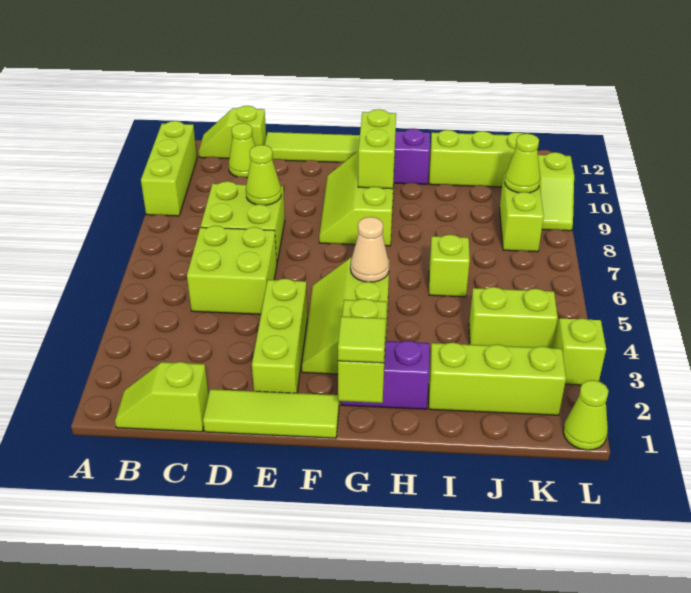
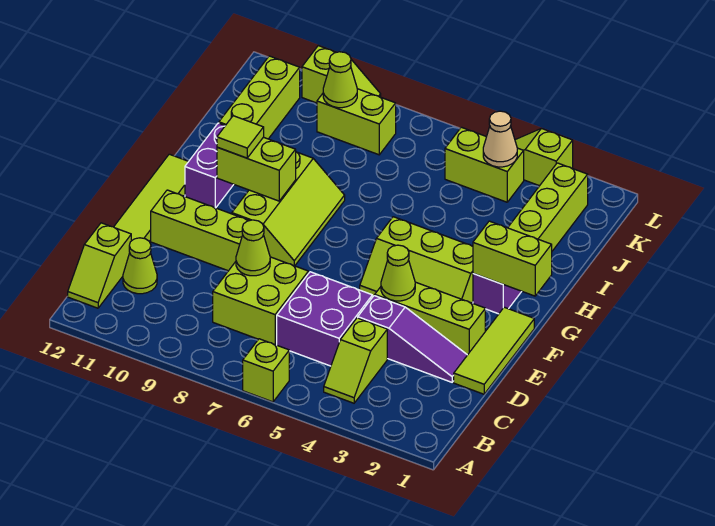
lime brick A9:A11 level 1 -> lime brick E9:E11 level 1
lime slope B1:C1 level 1 top C -> lime slope B4:C4 level 1 top C
lime brick C5:D6 level 1 -> purple brick C5:D6 level 1
none -> purple slope D2:D4 level 1 top 4
lime slope F8:G10 level 1 top G -> lime slope F8:H9 level 1 top 9
lime tile G1 level 3 -> lime tile G10 level 3
tan cone G5 level 2 -> tan cone K4 level 2
lime brick I6 level 1 -> lime brick A6 level 1
lime brick J4:K4 level 1 -> lime brick K4:K5 level 1
lime cone L1 level 1 -> lime cone E4 level 2

